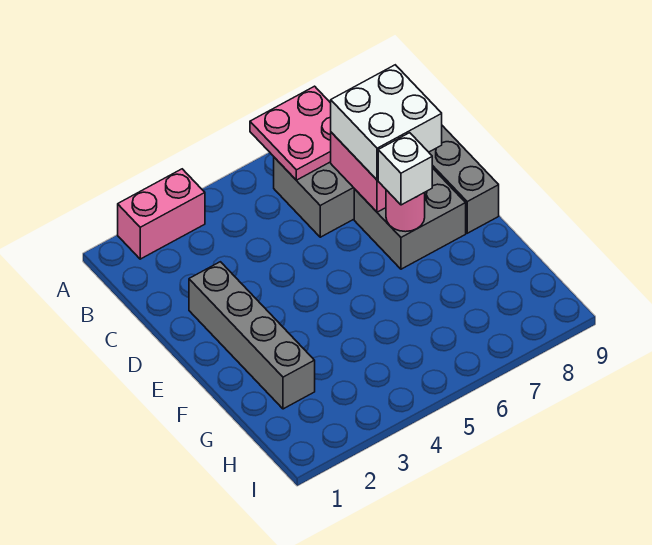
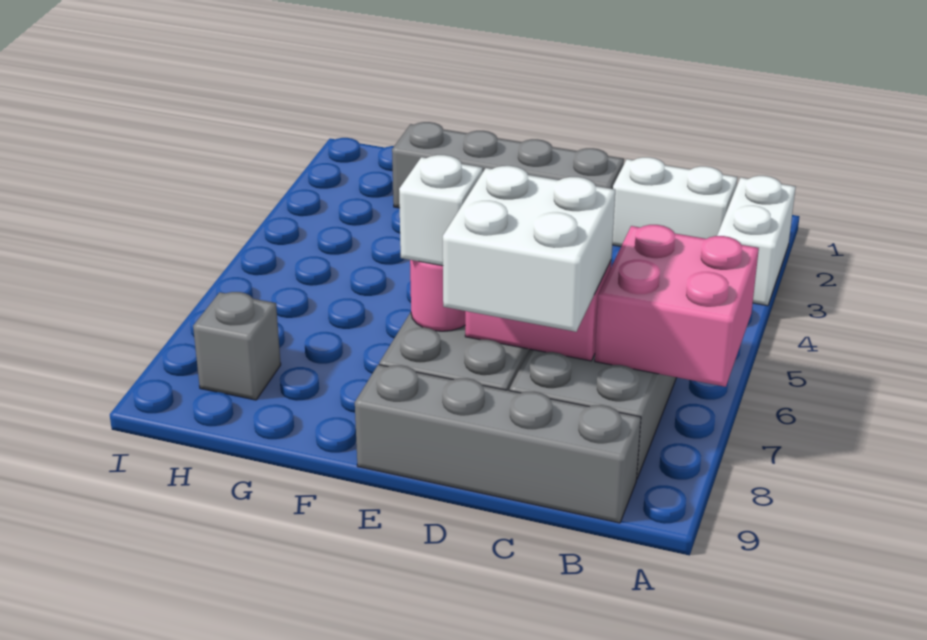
pink brick A2:A3 level 1 -> white brick A2:A3 level 1
pink plate A6:B7 level 2 -> pink brick A6:B7 level 2
none -> white brick B2:C2 level 1
none -> grey brick H8 level 1

